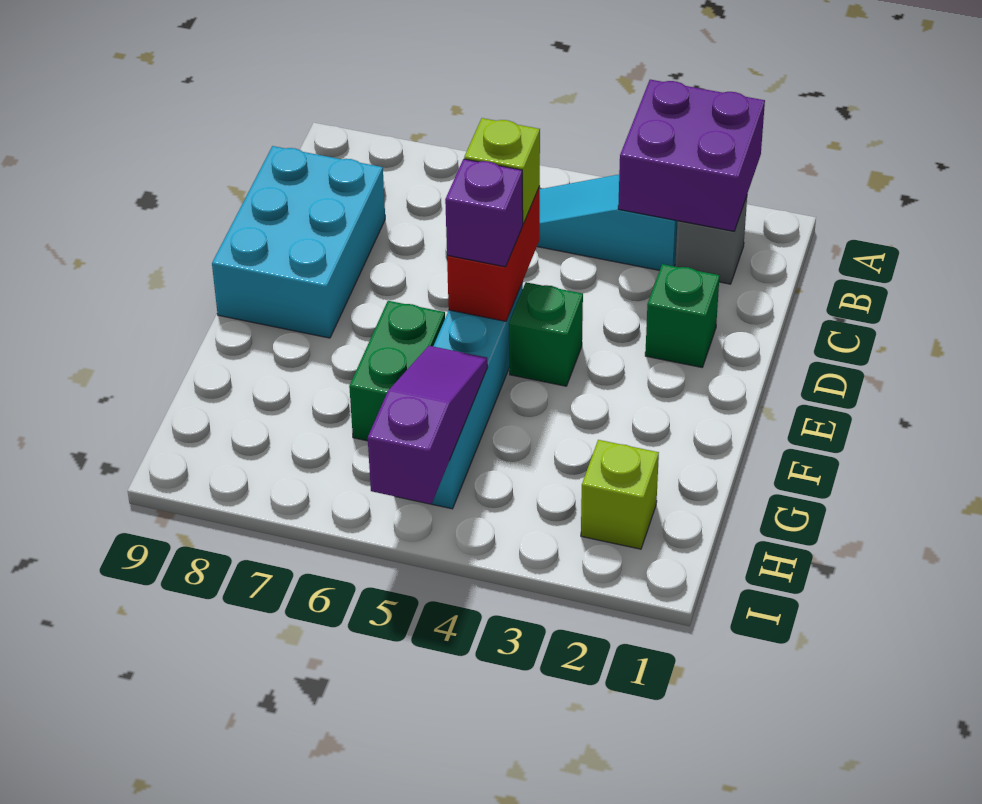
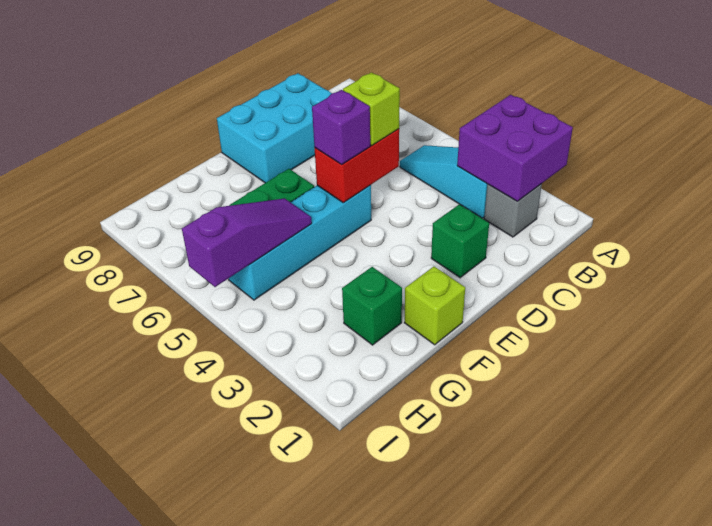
green brick E4 level 1 -> green brick G2 level 1
lime brick H2 level 1 -> lime brick F1 level 1

